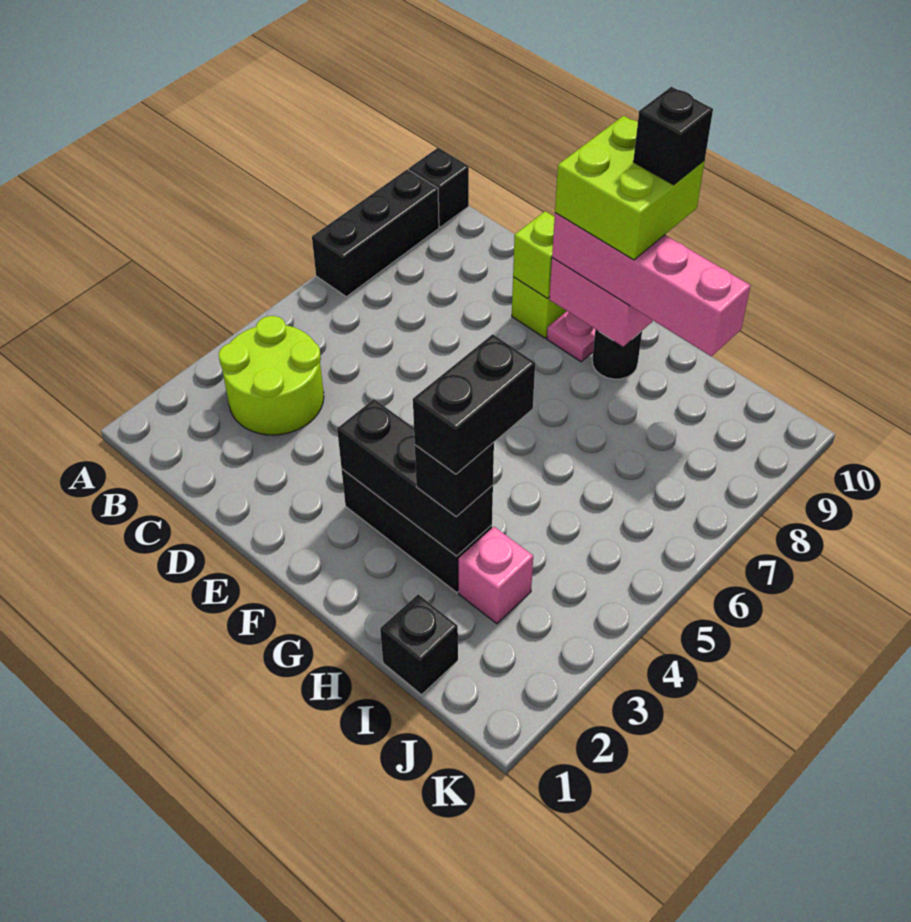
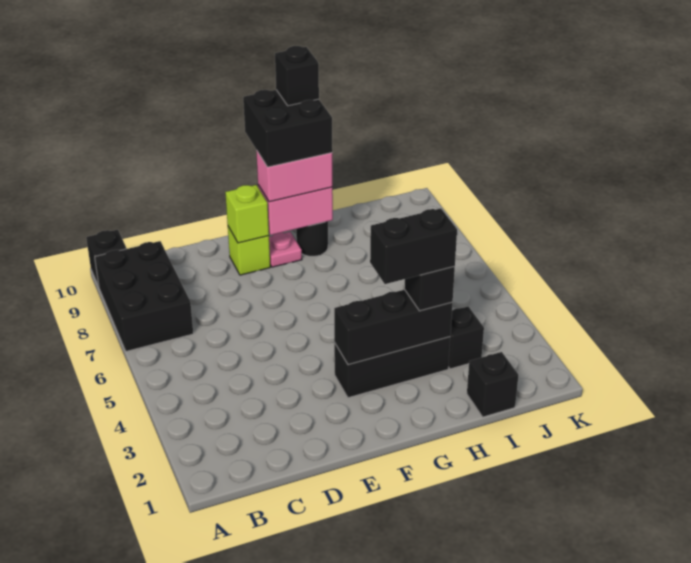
black brick A7:A9 level 1 -> black brick A7:B9 level 1
lime round brick B3:C4 level 1 -> none
pink brick F9:I9 level 3 -> pink brick F9:G9 level 3
lime brick F9:G10 level 4 -> black brick F9:G10 level 4
black brick H3:H4 level 4 -> black brick G3:H3 level 4
pink brick I3 level 1 -> black brick I3 level 1

